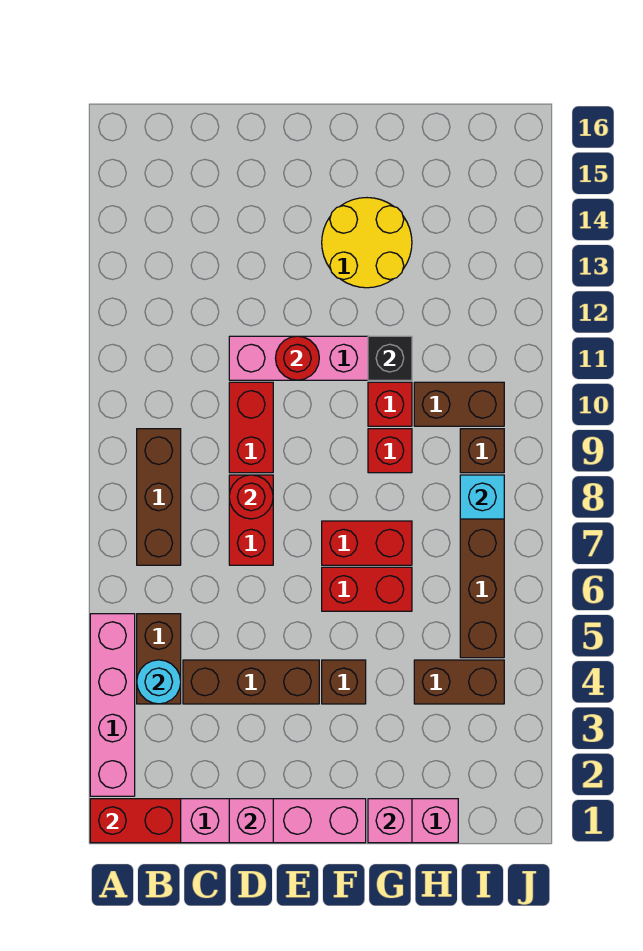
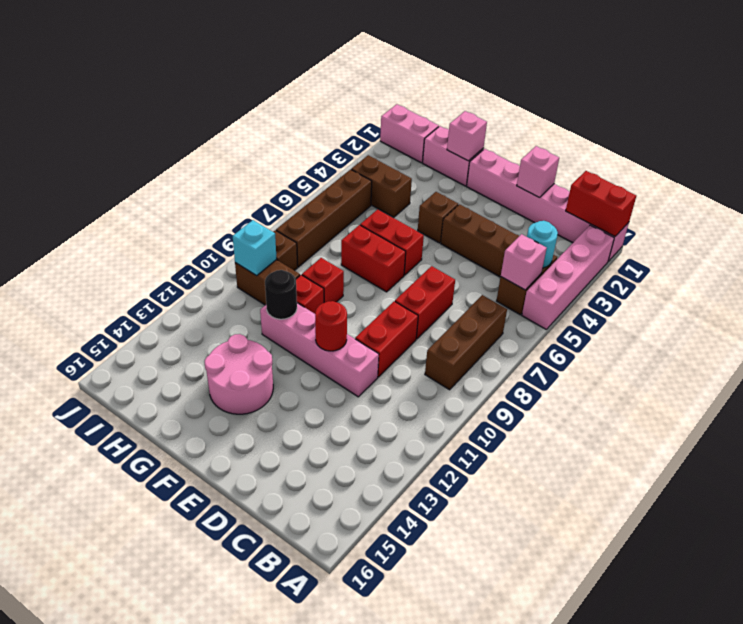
none -> pink brick B5 level 2
red round brick D8 level 2 -> none
yellow round brick F13:G14 level 1 -> pink round brick F13:G14 level 1
black brick G11 level 2 -> black round brick G11 level 2
none -> pink brick I1:J1 level 1
cyan brick I8 level 2 -> cyan brick I10 level 2

